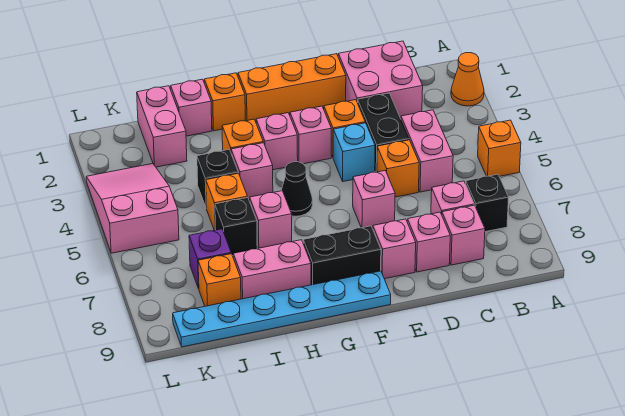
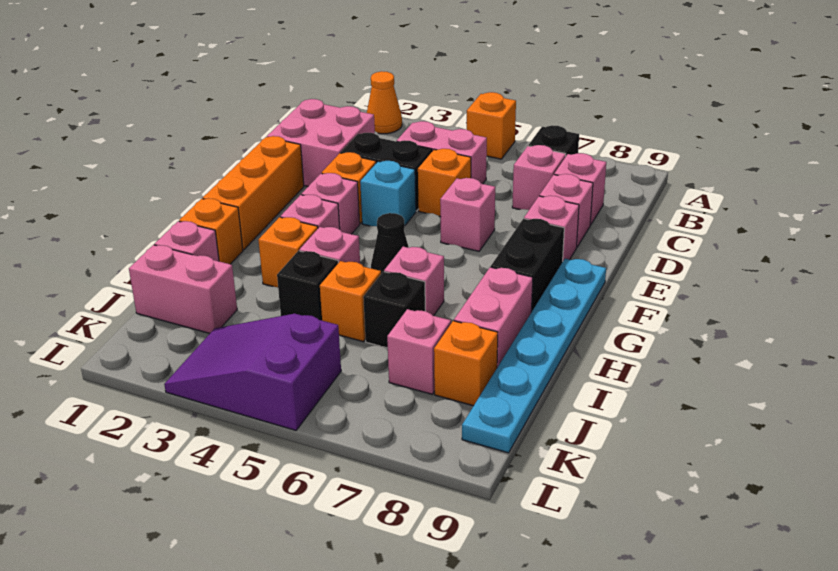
purple brick J7 level 1 -> pink brick J7 level 1
pink slope K3:L5 level 1 top 5 -> purple slope K3:L5 level 1 top 5

